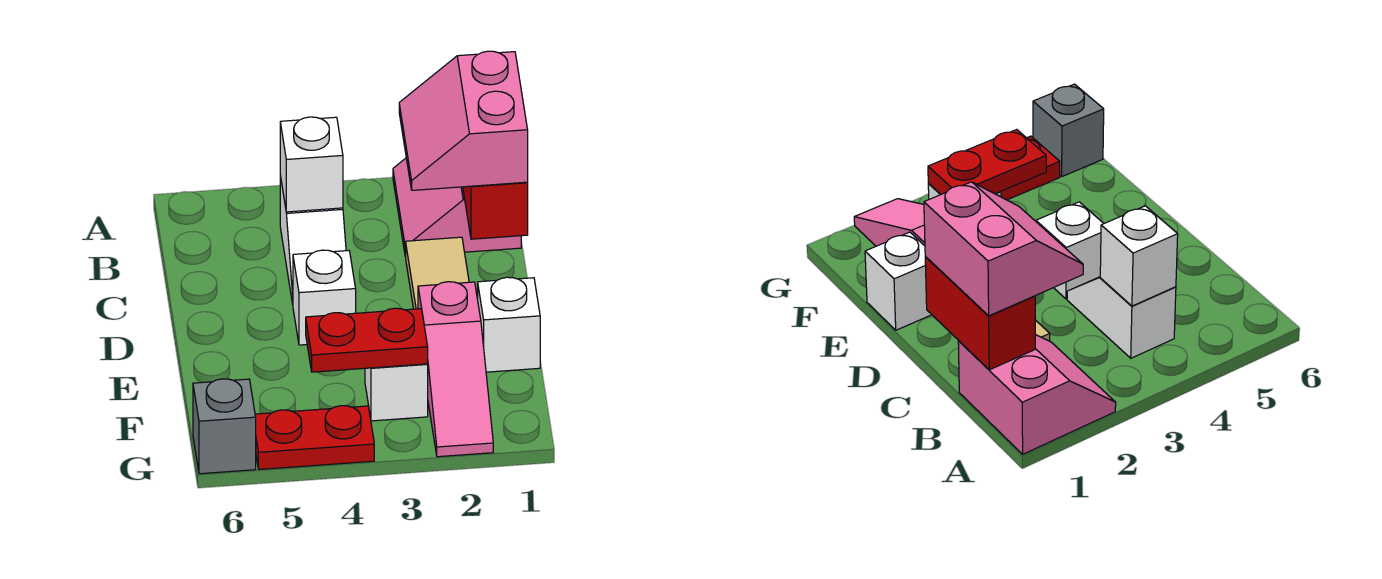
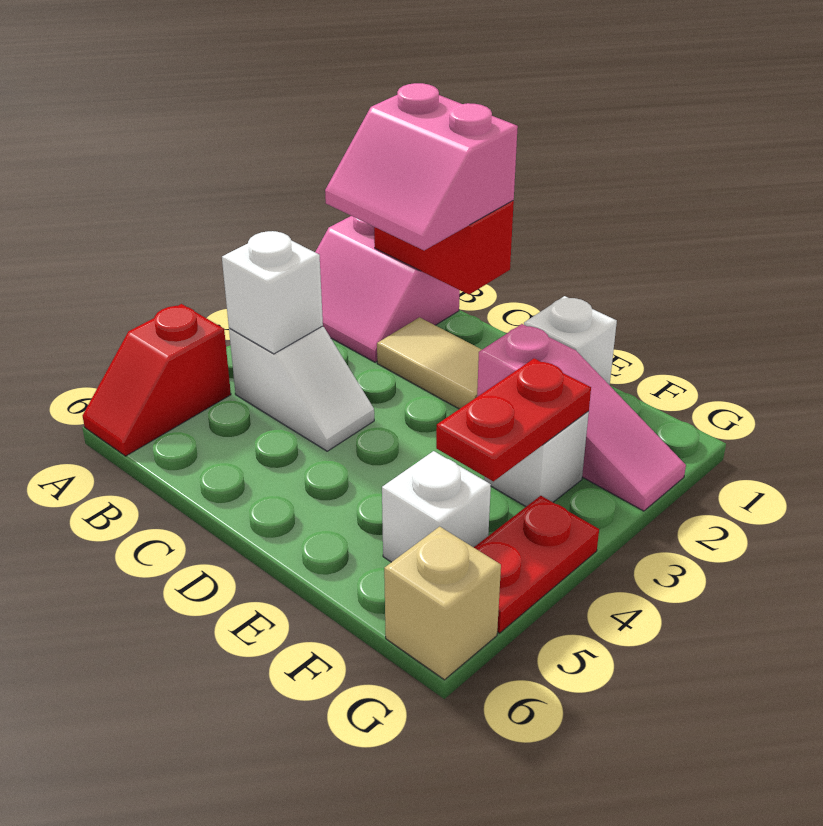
none -> red slope A5:A6 level 1 top 5
white brick D4 level 1 -> white brick F5 level 1
grey brick G6 level 1 -> tan brick G6 level 1

